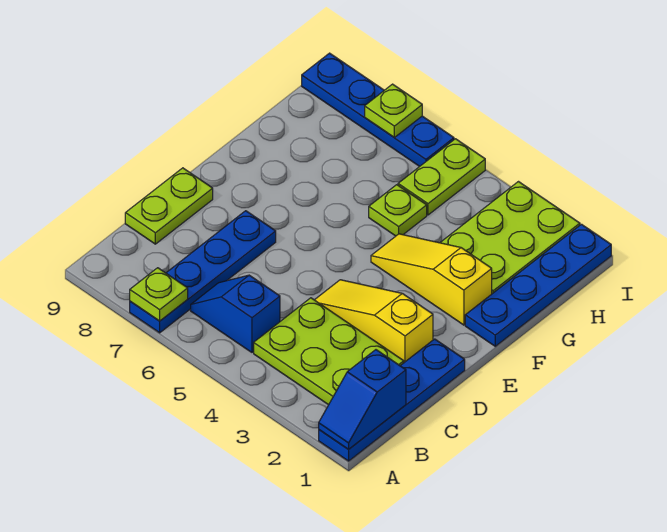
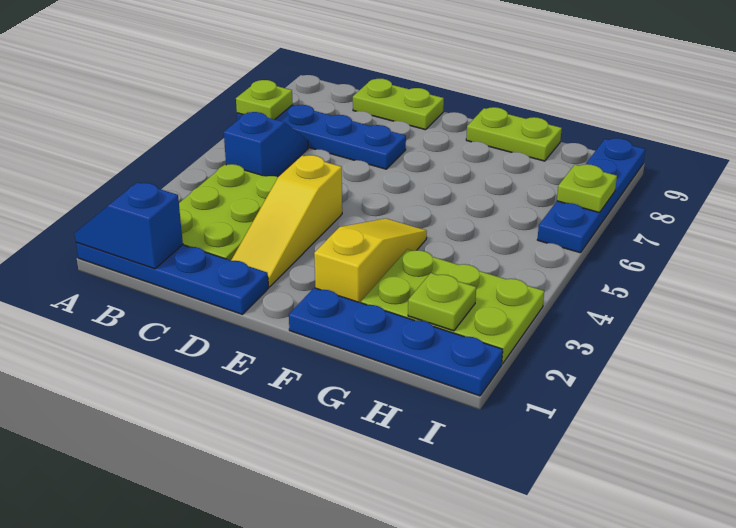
yellow slope D2:D4 level 1 top 2 -> yellow slope D2:D4 level 1 top 4
lime plate G5 level 1 -> lime plate H2 level 2
lime plate H5:I5 level 1 -> lime plate F9:G9 level 1

